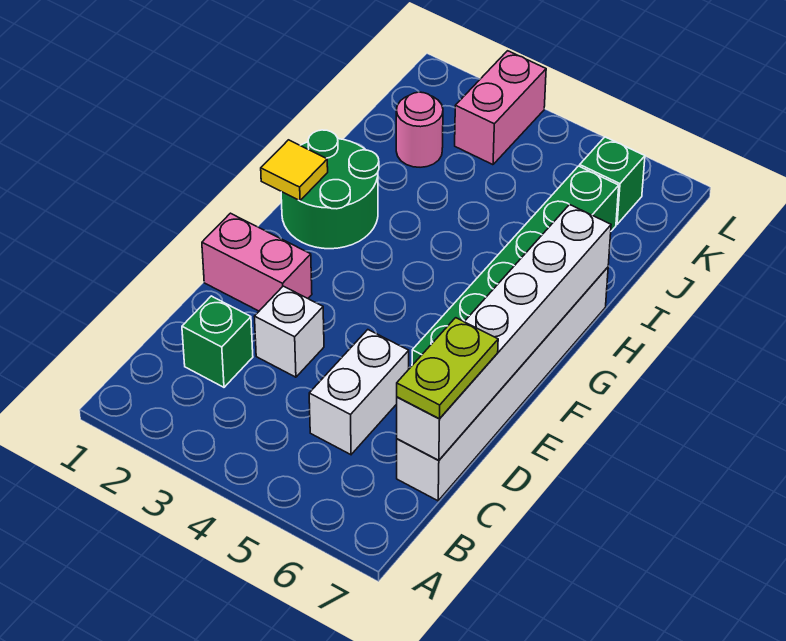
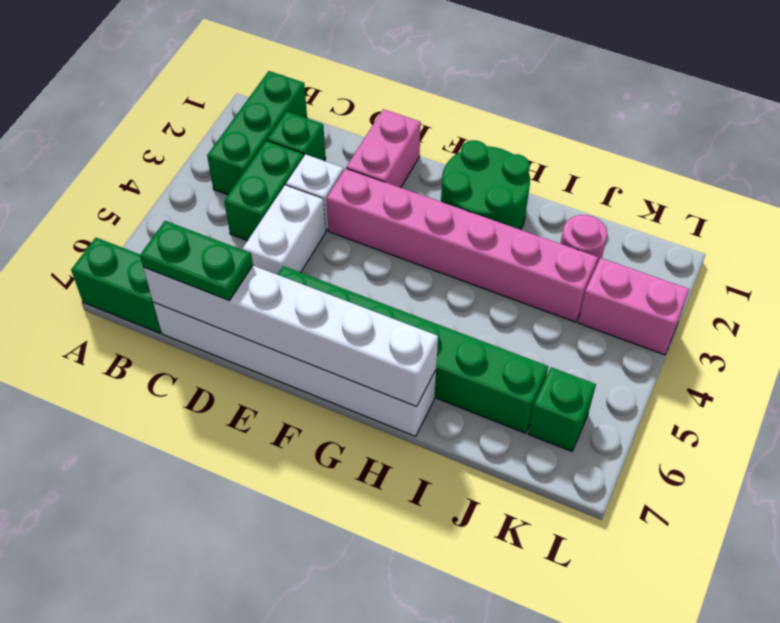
none -> green brick A7:B7 level 1
none -> green brick B1:B3 level 1
none -> green brick C3:C4 level 1
white brick C5:D5 level 1 -> white brick D4:D5 level 1
lime plate C7:D7 level 3 -> green plate C7:D7 level 3
none -> pink brick E3:J3 level 1
yellow tile G1 level 2 -> none

